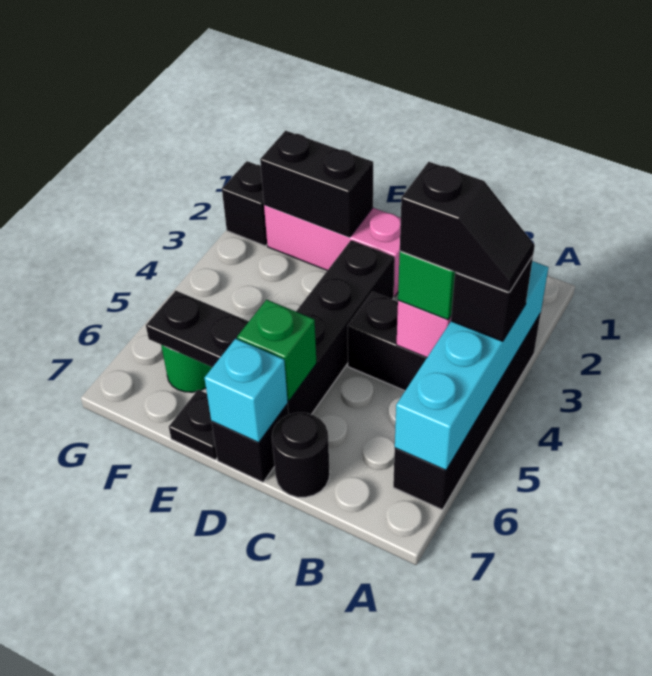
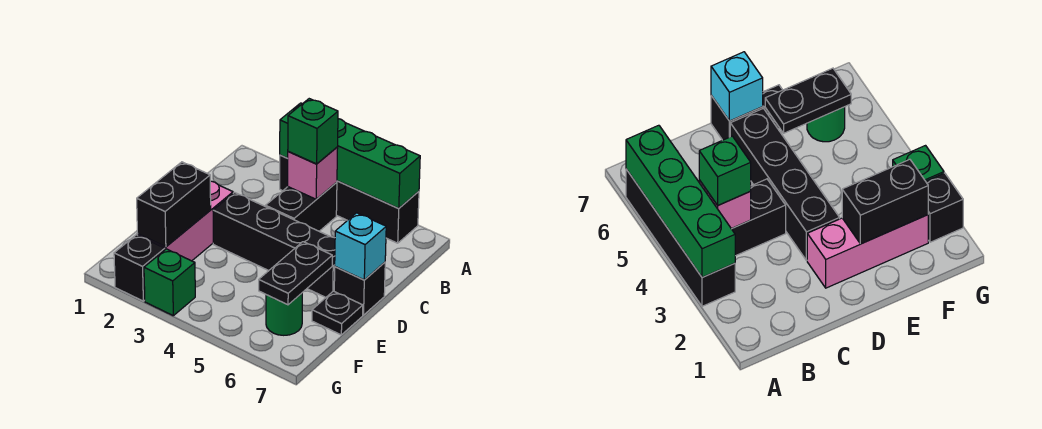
cyan brick A3:A6 level 2 -> green brick A3:A6 level 2
black brick A4 level 3 -> none
black slope A4:B4 level 4 top B -> none
black round brick C7 level 1 -> none
green brick D6 level 2 -> green brick G3 level 1

